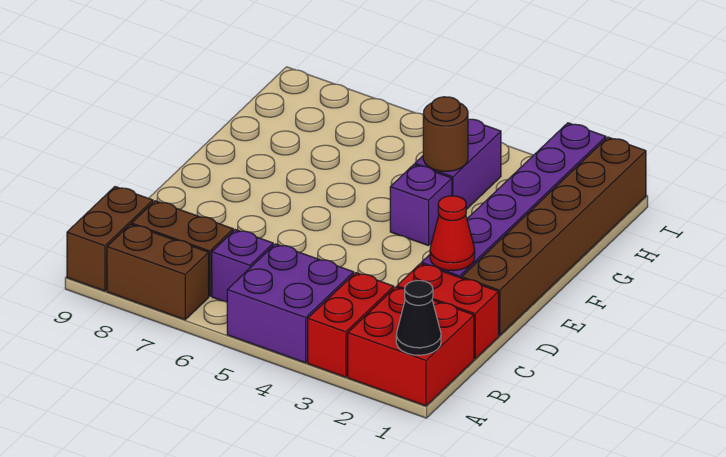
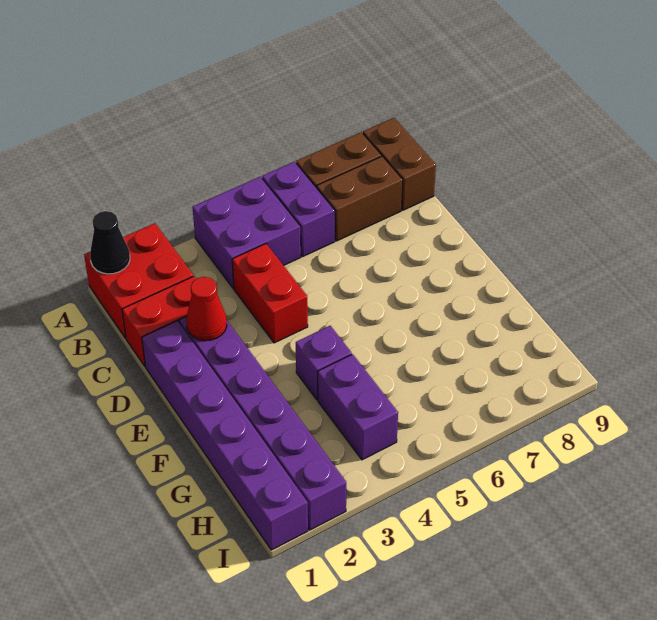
red brick A3:B3 level 1 -> red brick C4:D4 level 1
purple brick B6 level 1 -> purple brick A6:B6 level 1
brown brick D1:I1 level 1 -> purple brick D1:I1 level 1
brown round brick G4 level 2 -> none

